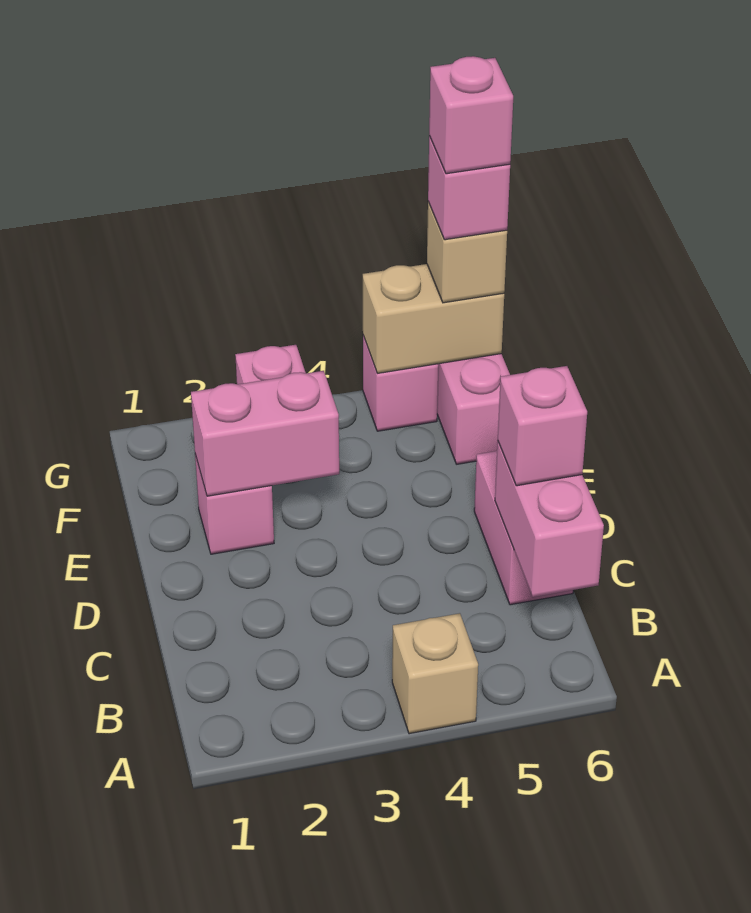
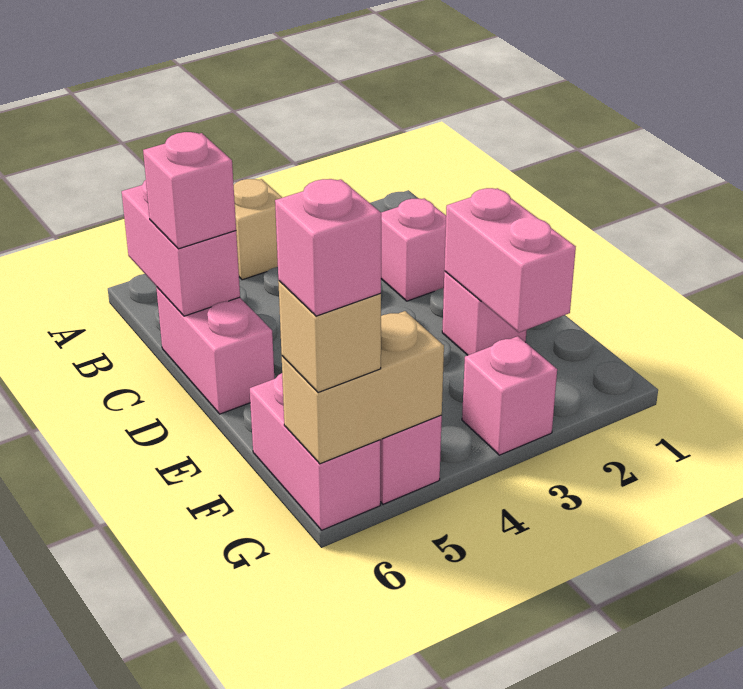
pink brick E2:E3 level 2 -> pink brick E2:F2 level 2
pink brick G6 level 5 -> pink brick C2 level 1

